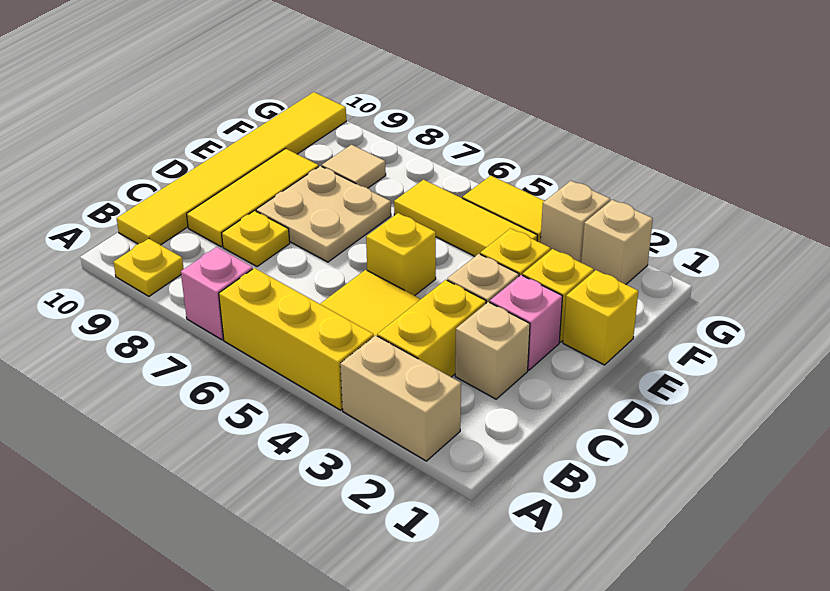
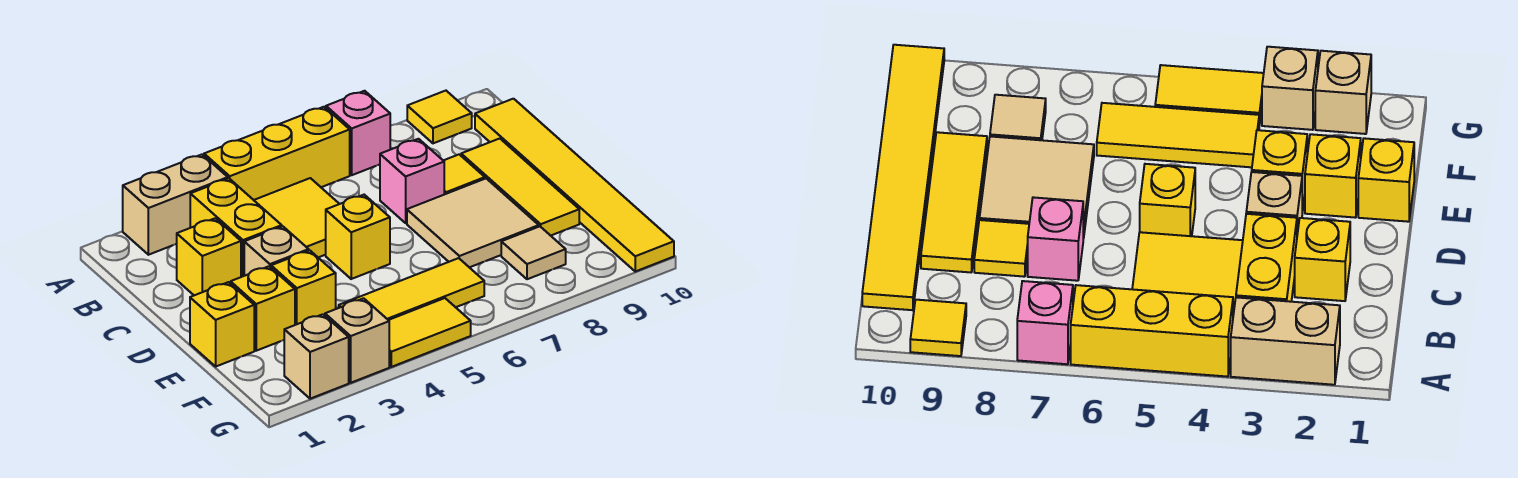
yellow plate A9 level 1 -> yellow tile A9 level 1
tan brick C2 level 1 -> yellow brick C2 level 1
yellow plate C8 level 1 -> yellow tile C8 level 1
pink brick D2 level 1 -> pink brick C7 level 1
tan plate D7:E8 level 1 -> tan tile D7:E8 level 1

